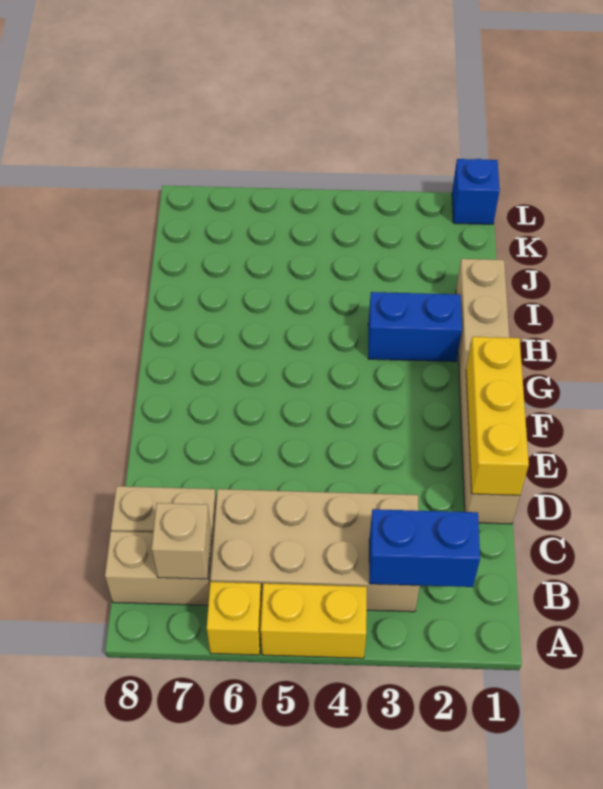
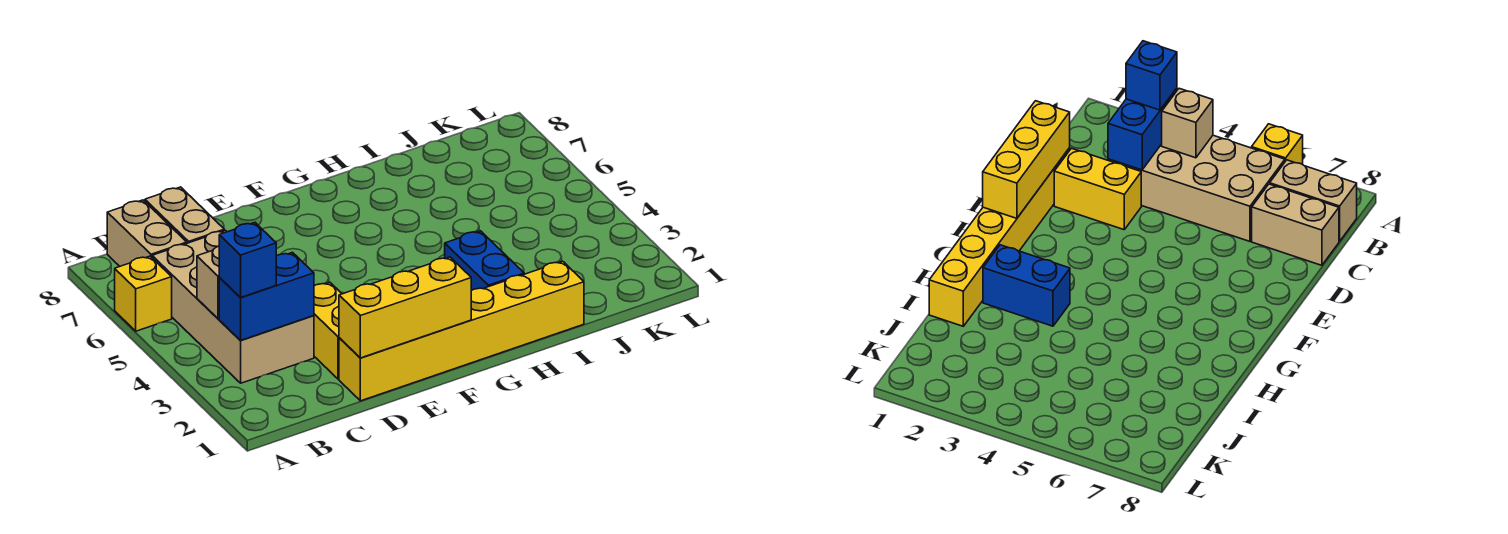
yellow brick A4:A5 level 1 -> yellow brick D2:D3 level 1
blue brick B2:B3 level 2 -> blue brick B3:C3 level 2
tan brick B7 level 2 -> tan brick B4 level 2
tan brick D1:I1 level 1 -> yellow brick D1:I1 level 1
blue brick L1 level 1 -> blue brick B3 level 3

